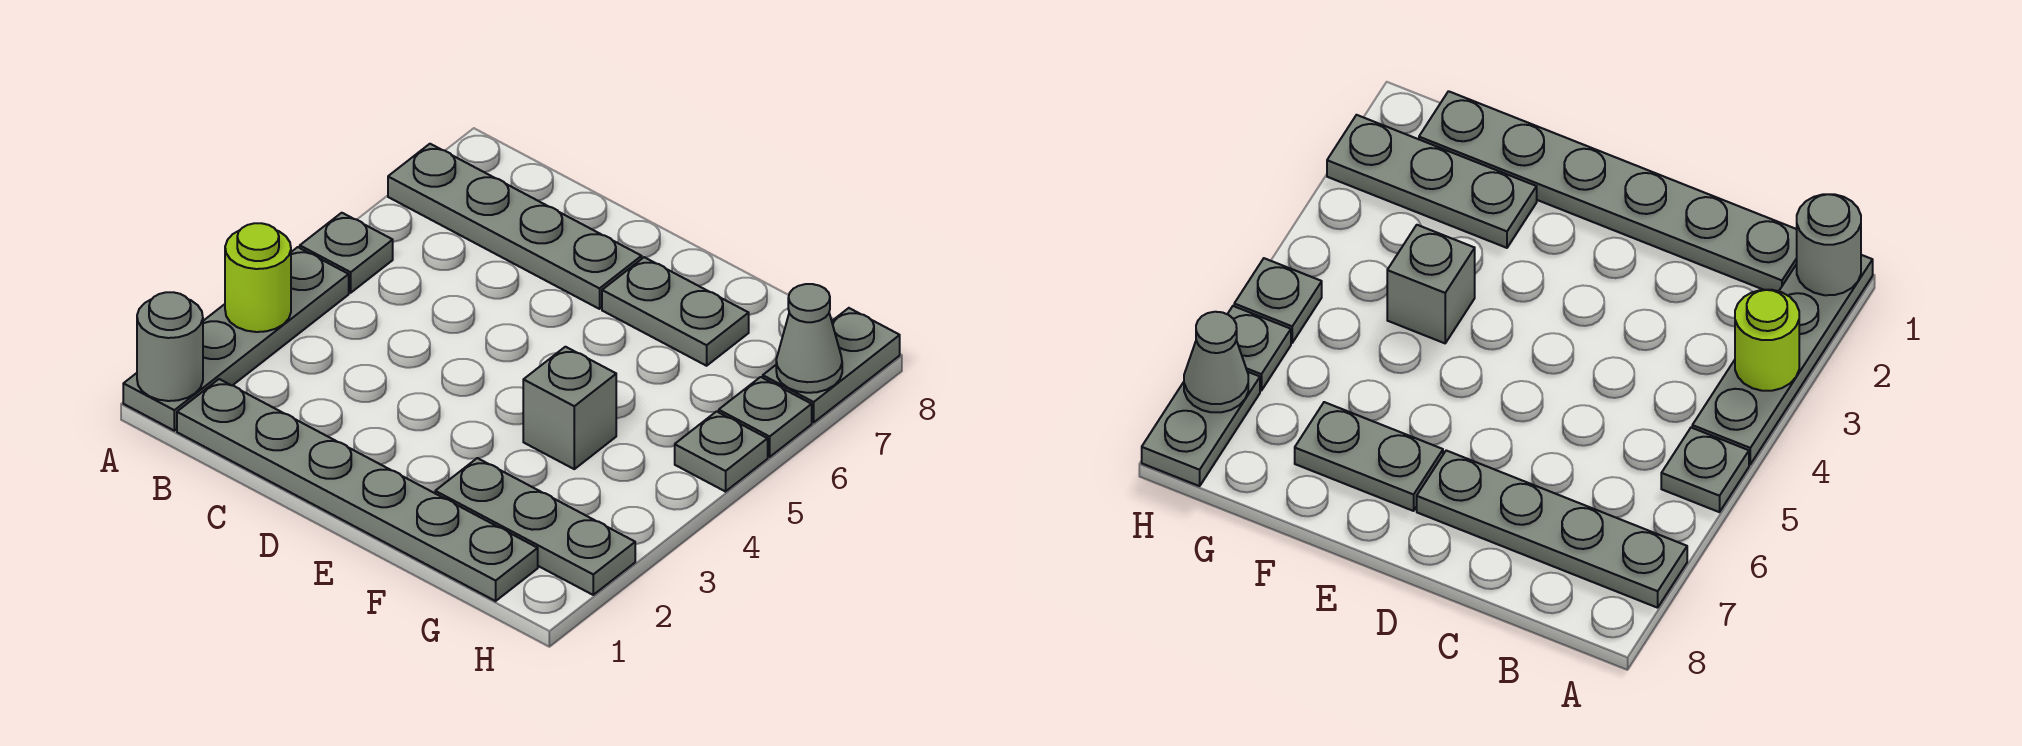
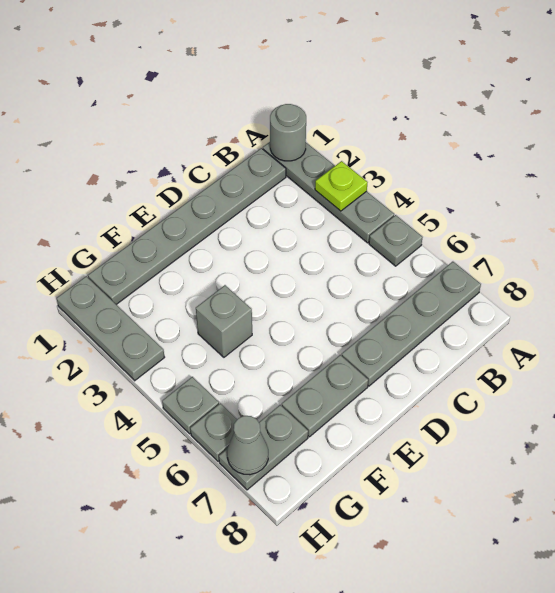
lime round brick A3 level 2 -> lime plate A3 level 2
grey plate F2:H2 level 1 -> grey plate H1:H3 level 1
grey plate H7:H8 level 1 -> grey plate G7:H7 level 1

